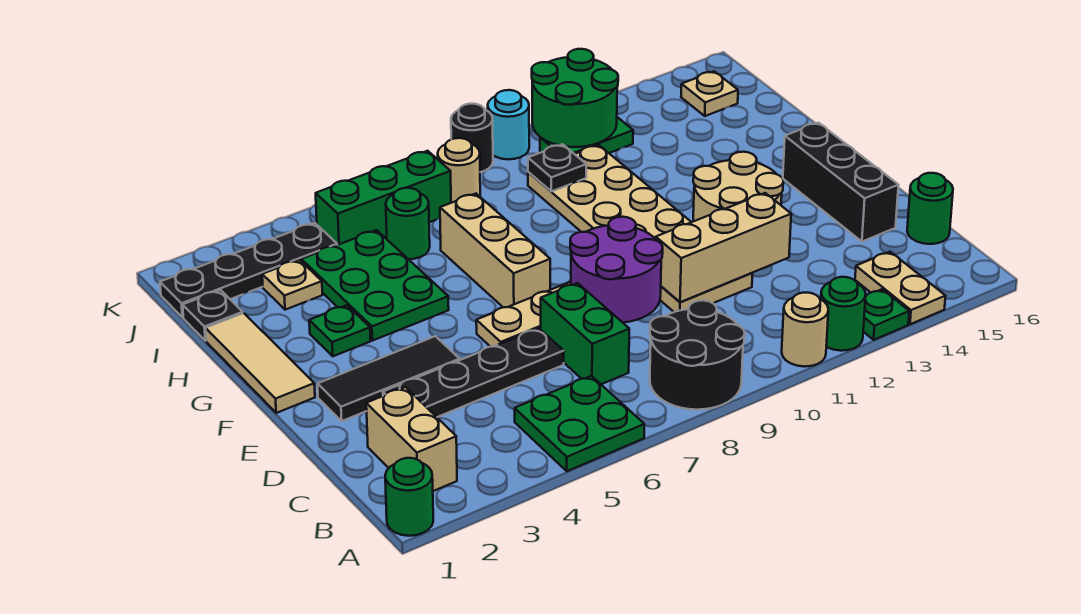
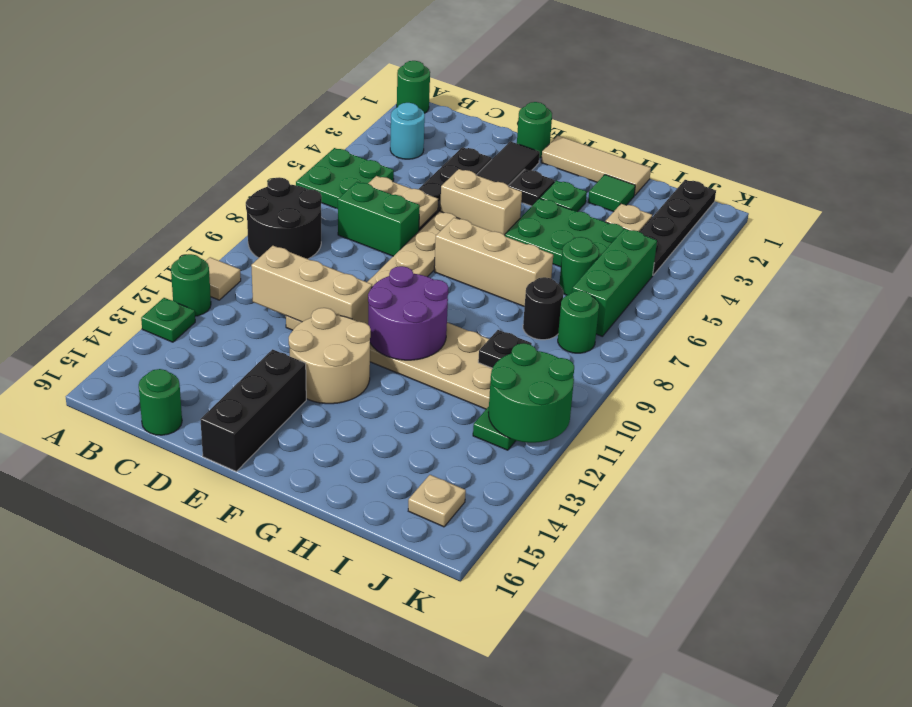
tan round brick A11 level 1 -> tan tile A11 level 1
tan plate A14:B14 level 1 -> tan plate C6:D6 level 2
tan brick B2:C2 level 1 -> tan brick E5:F5 level 1
purple round brick D8:E9 level 2 -> purple round brick F10:G11 level 2
tan brick D10:D12 level 2 -> tan brick C11:E11 level 2
black brick D15:F15 level 1 -> black brick E14:E16 level 1
none -> green round brick E1 level 1
none -> green tile H2 level 1
black plate I1 level 1 -> black plate F3 level 1
tan round brick J8 level 1 -> green round brick J8 level 1
black round brick K9 level 1 -> black round brick I8 level 1
cyan round brick K10 level 1 -> cyan round brick B3 level 1

